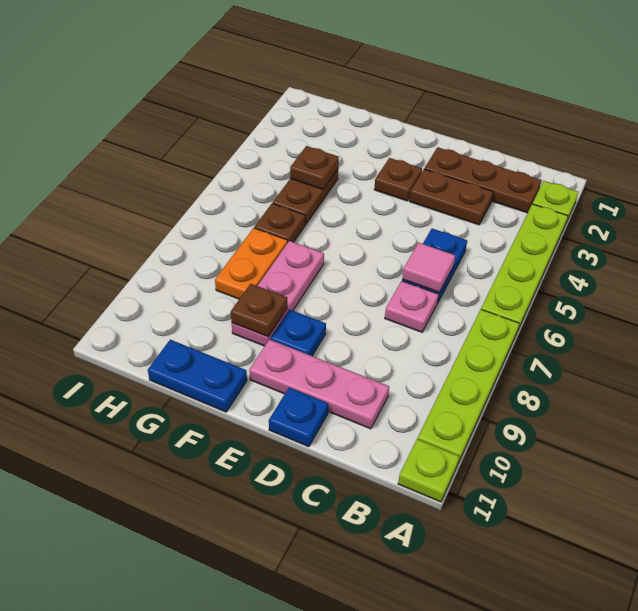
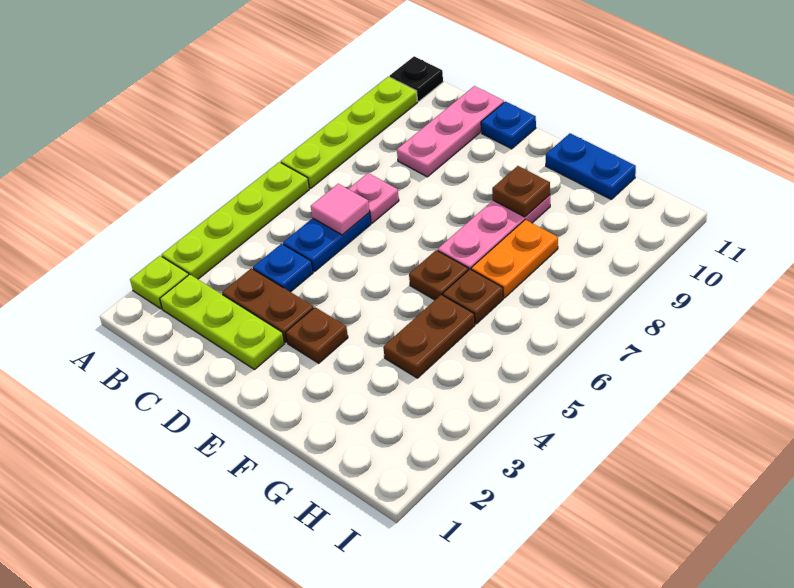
lime plate A11 level 1 -> black plate A11 level 1
brown plate B2:D2 level 1 -> lime plate B2:D2 level 1
pink plate C10:E10 level 1 -> pink plate C9:C11 level 1
blue plate E9 level 1 -> blue plate C4 level 1
brown plate G4 level 2 -> brown plate F6 level 1

